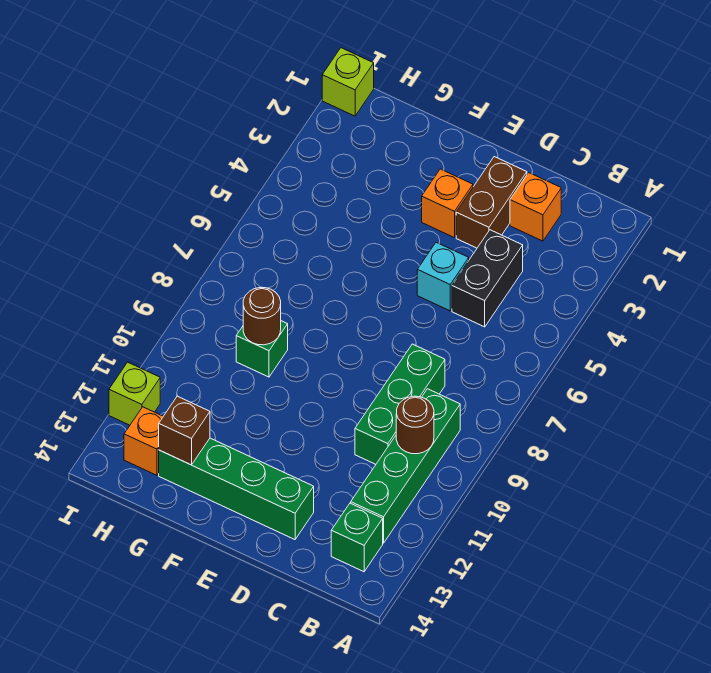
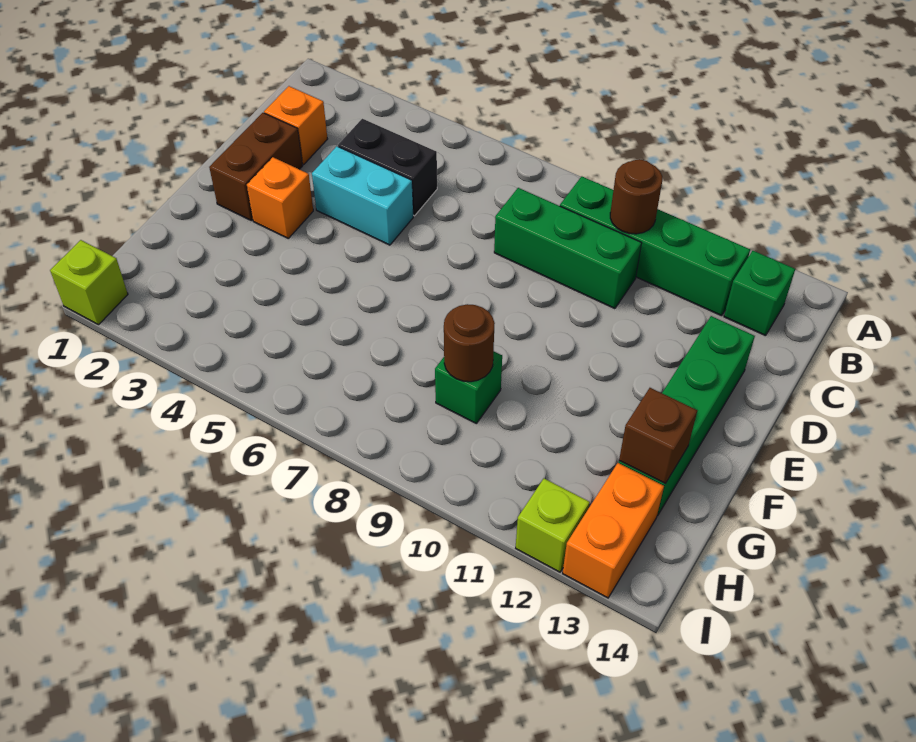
brown brick D2:D3 level 1 -> brown brick D2:E2 level 1
cyan brick D5 level 1 -> cyan brick D4:D5 level 1
orange brick H13 level 1 -> orange brick H13:I13 level 1

